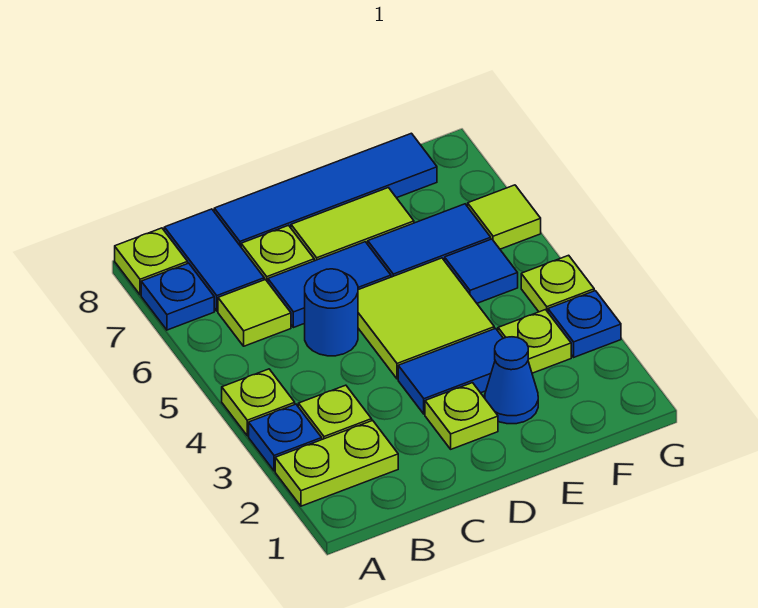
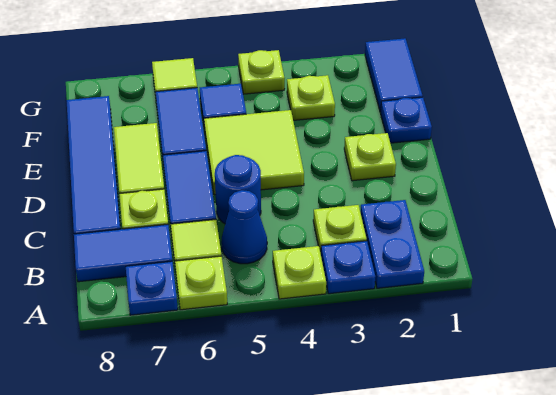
lime plate A2:B2 level 1 -> blue plate A2:B2 level 1
lime plate A8 level 1 -> lime plate A6 level 1
blue tile D3:E3 level 1 -> blue tile F1:G1 level 1
blue cone E2 level 1 -> blue cone B5 level 1
blue plate G3 level 1 -> blue plate E1 level 1

